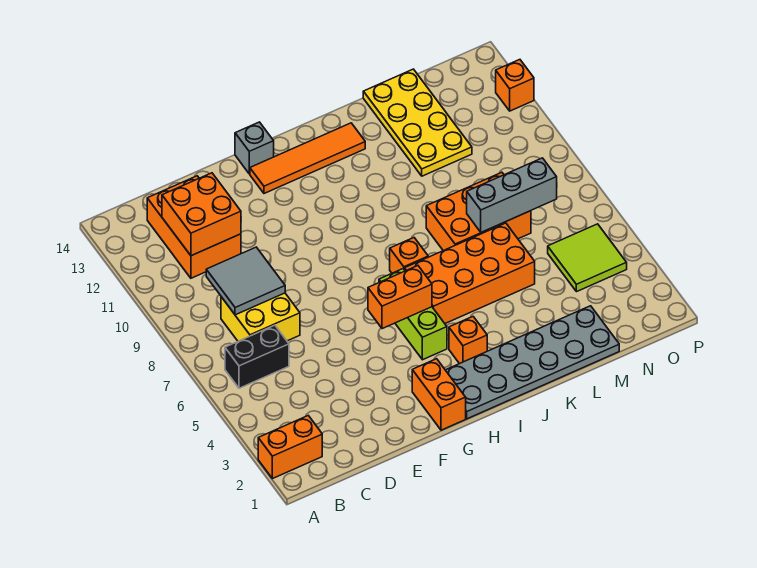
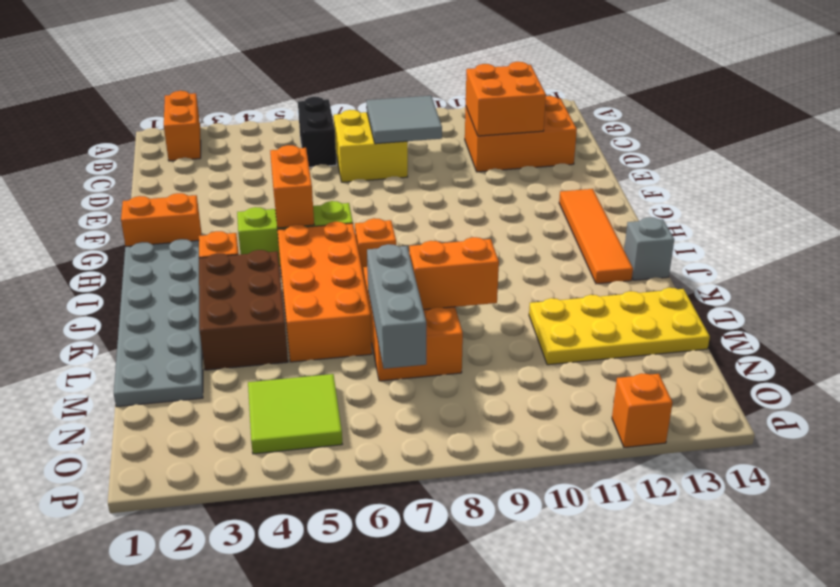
grey brick G14 level 1 -> grey brick J14 level 1
none -> brown brick J3:L4 level 1
none -> orange brick L8:L9 level 2

